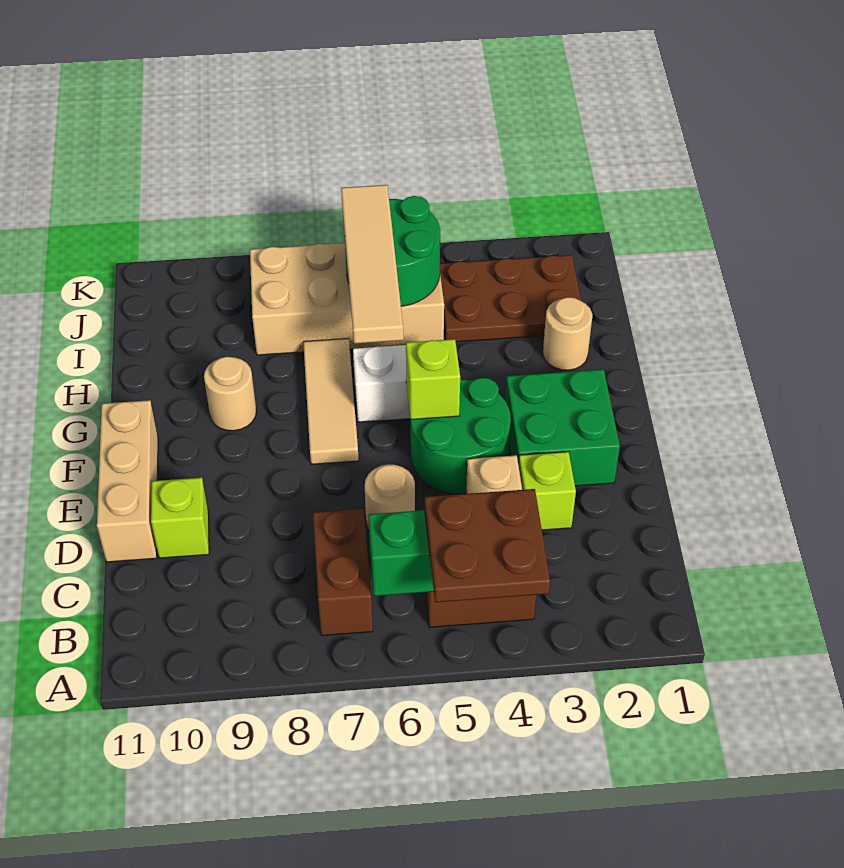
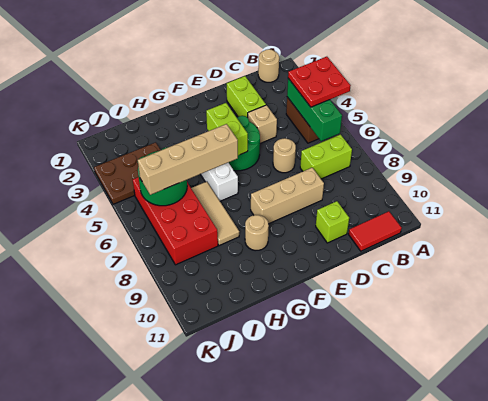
brown plate A4:B5 level 3 -> red plate A4:B5 level 3
brown brick B7:C7 level 1 -> lime brick B7:C7 level 1
none -> red tile B11:C11 level 1
lime brick D3 level 1 -> lime brick D2:D3 level 1
tan brick D11:F11 level 1 -> tan brick D8:F8 level 1
green brick E2:F3 level 1 -> none
lime brick F5 level 2 -> lime brick F4:F5 level 2
tan tile F7:H7 level 1 -> tan tile H6:H8 level 1
tan tile G6:J6 level 3 -> tan brick G6:J6 level 3
tan round brick H2 level 1 -> tan round brick B1 level 1
brown plate I2:J4 level 1 -> brown plate I3:K4 level 1
tan brick I5:J8 level 1 -> red brick I5:J8 level 1

